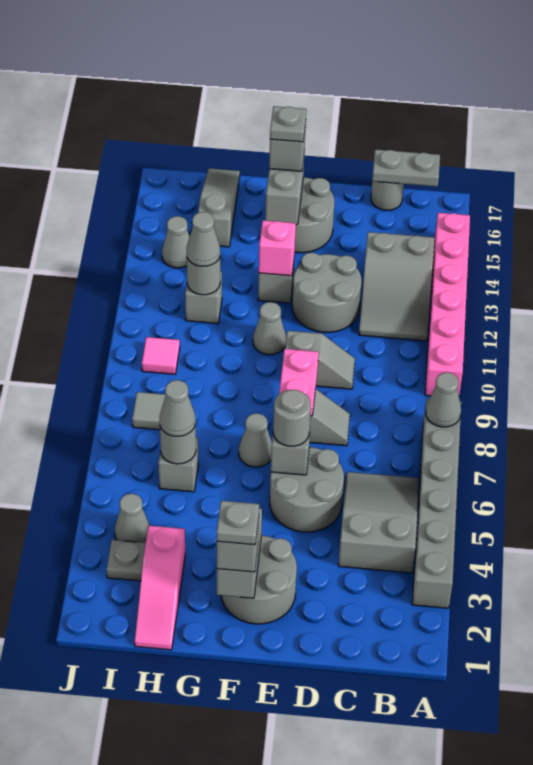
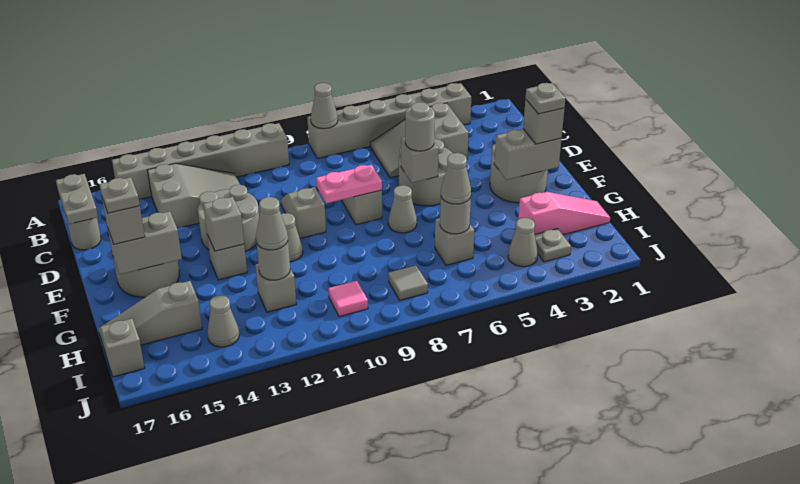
pink brick A10:A15 level 1 -> grey brick A10:A15 level 1
pink brick F13 level 2 -> grey brick F13 level 2
none -> grey brick I17 level 1

